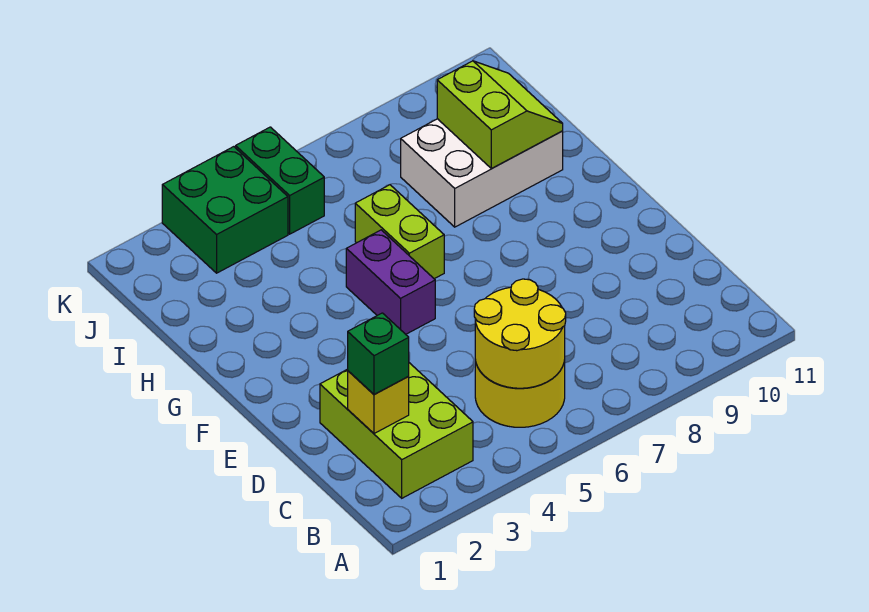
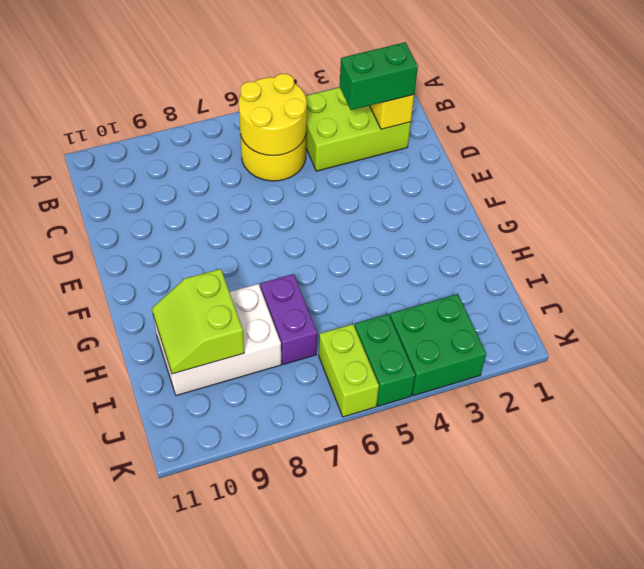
lime brick B2:D3 level 1 -> lime brick B2:C4 level 1
green brick C2 level 3 -> green brick C2:C3 level 3
purple brick F5:G5 level 1 -> purple brick H7:I7 level 1
lime brick G6:H6 level 1 -> lime brick J6:K6 level 1

